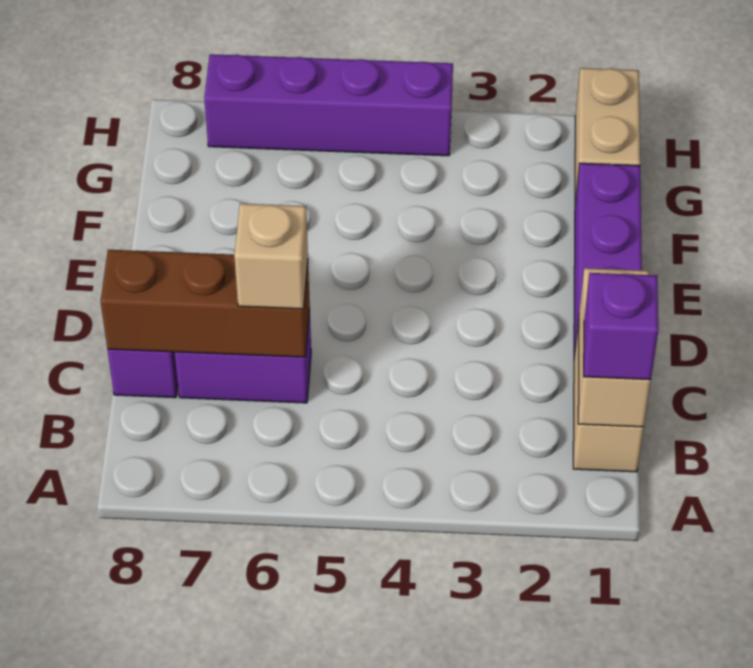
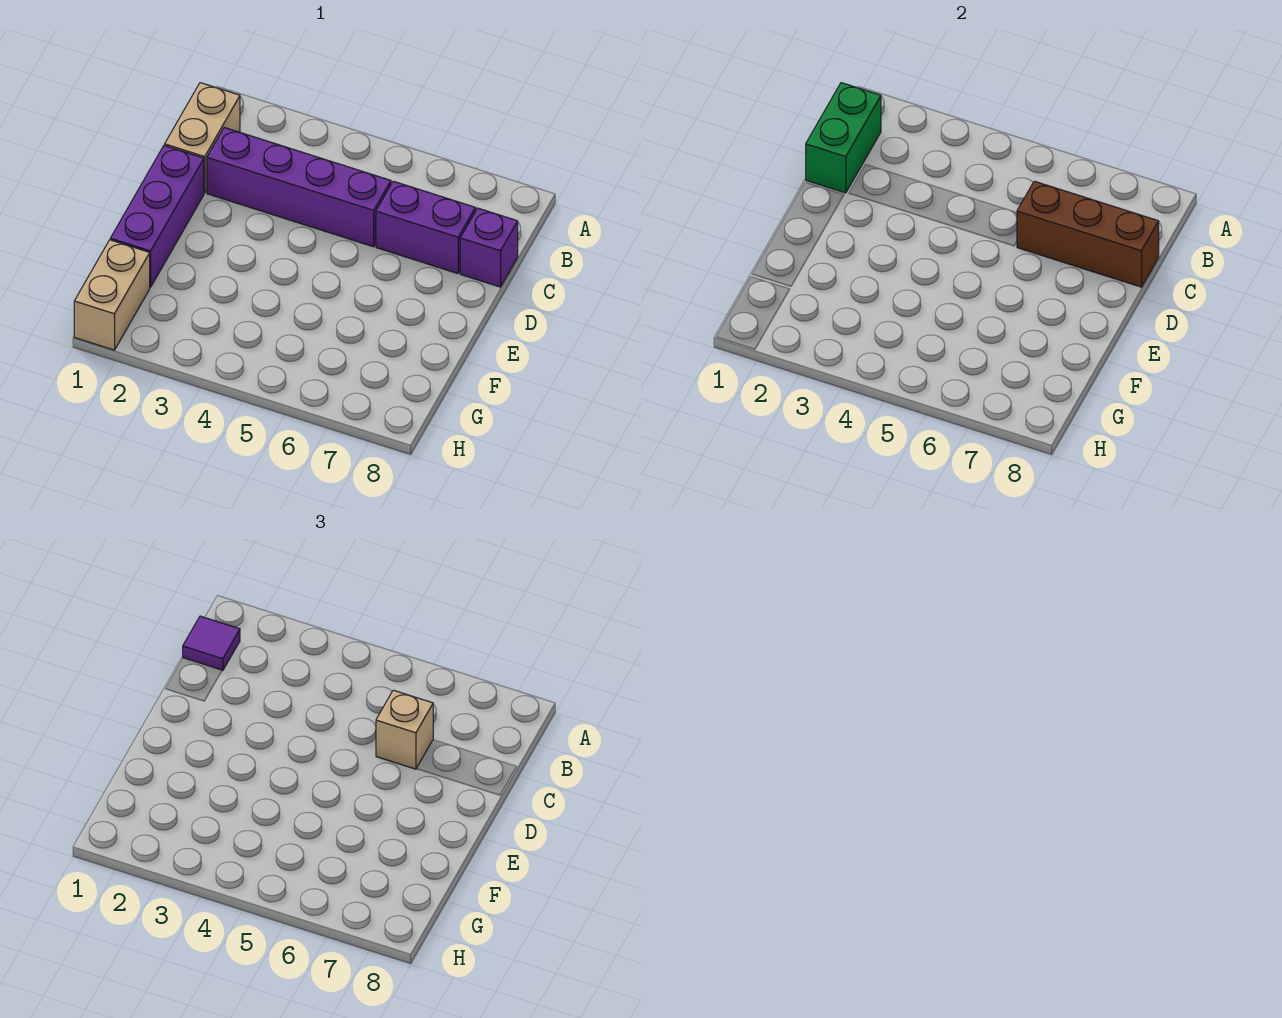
tan brick B1:C1 level 2 -> green brick B1:C1 level 2
purple brick B1 level 3 -> purple tile B1 level 3
purple brick H4:H7 level 1 -> purple brick C2:C5 level 1

